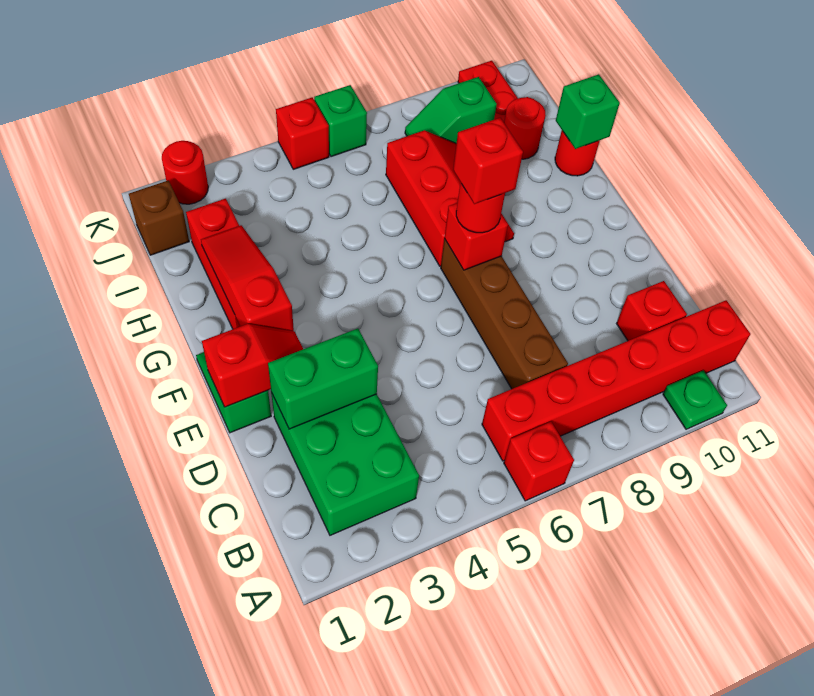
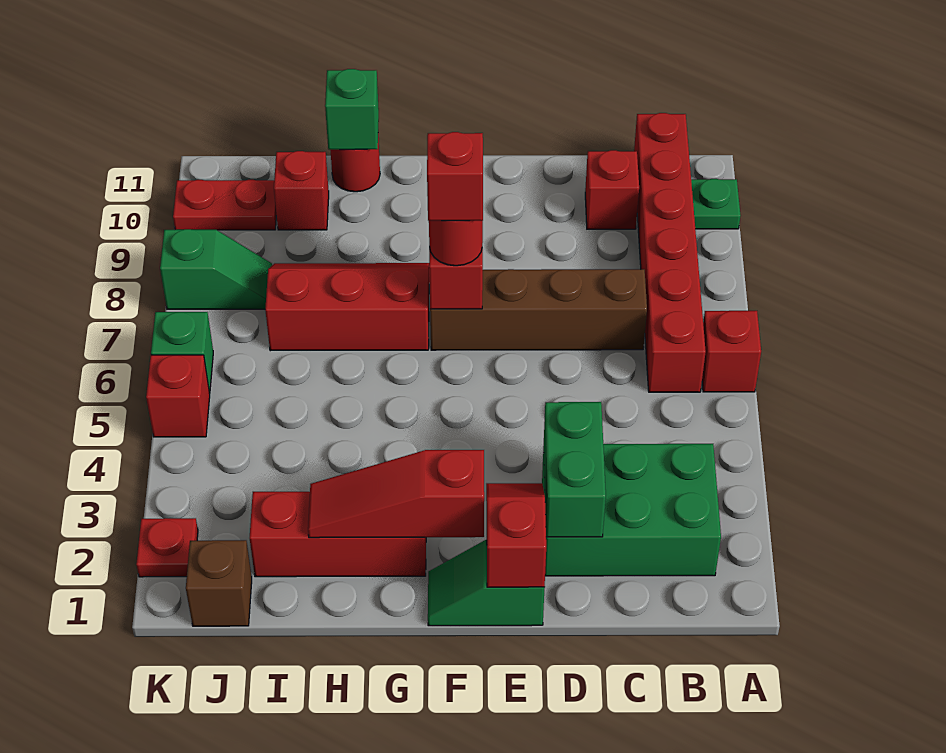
red round brick I10 level 1 -> red brick I10 level 1
green slope J8:J9 level 1 top 9 -> green slope J8:K8 level 1 top K
red round brick K2 level 1 -> red plate K2 level 1

